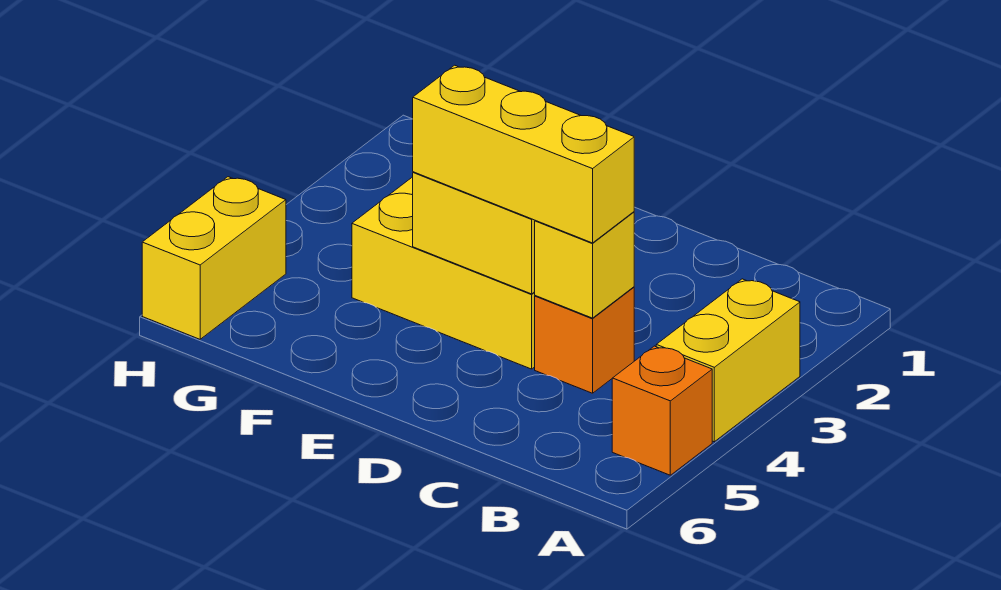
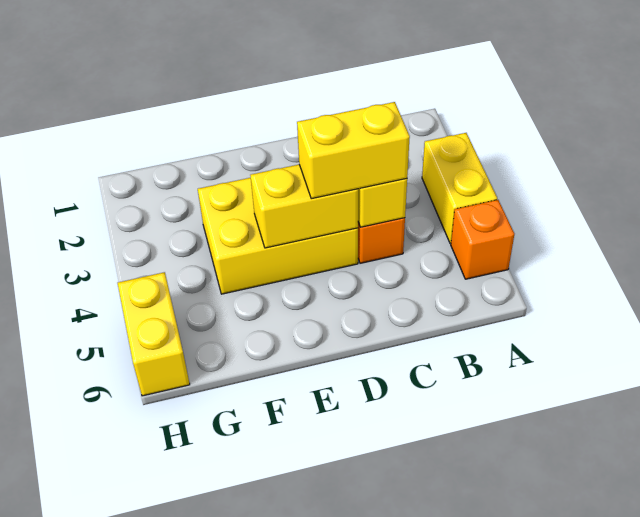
yellow brick C4:E4 level 3 -> yellow brick C4:D4 level 3

